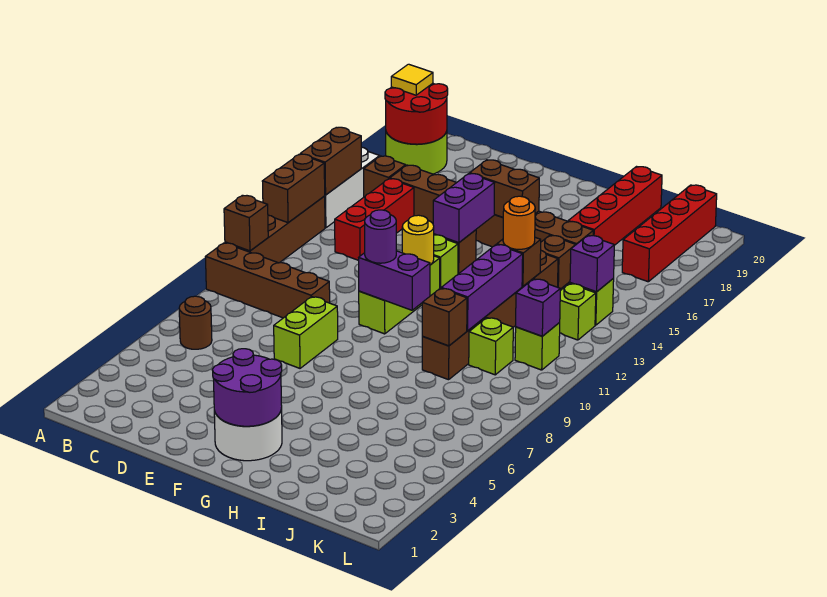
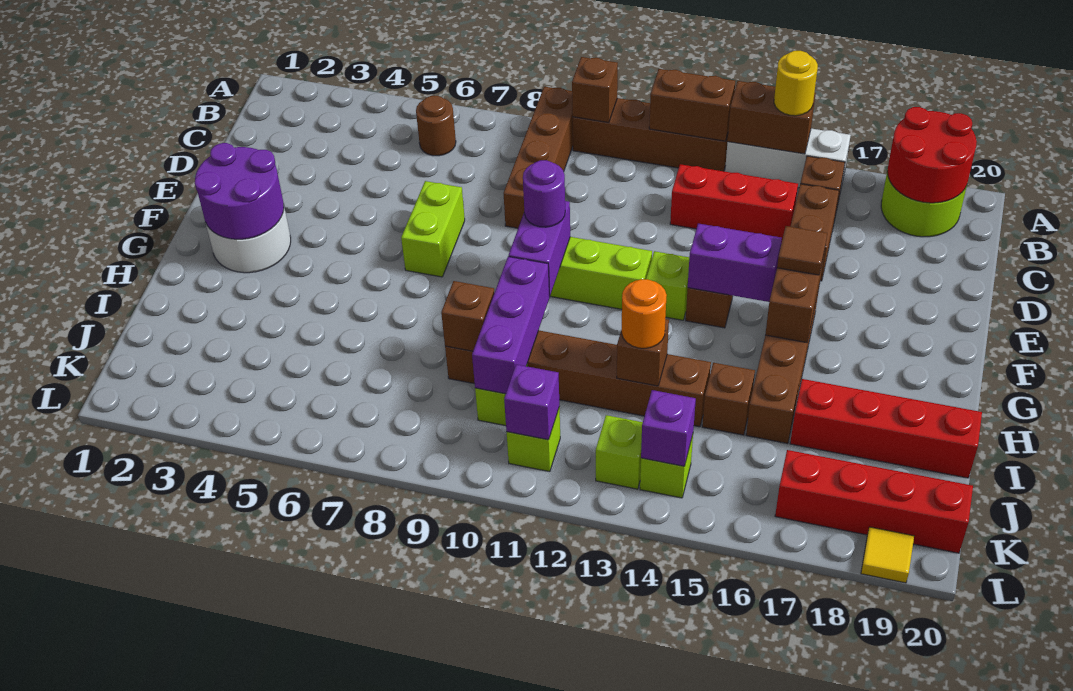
yellow tile A19 level 3 -> yellow tile L19 level 1
lime brick E7:E8 level 1 -> lime brick E7:F7 level 1
yellow round brick F12 level 2 -> yellow round brick A15 level 3
none -> brown tile F16 level 3
purple brick I10:I12 level 2 -> purple brick H10:J10 level 2

